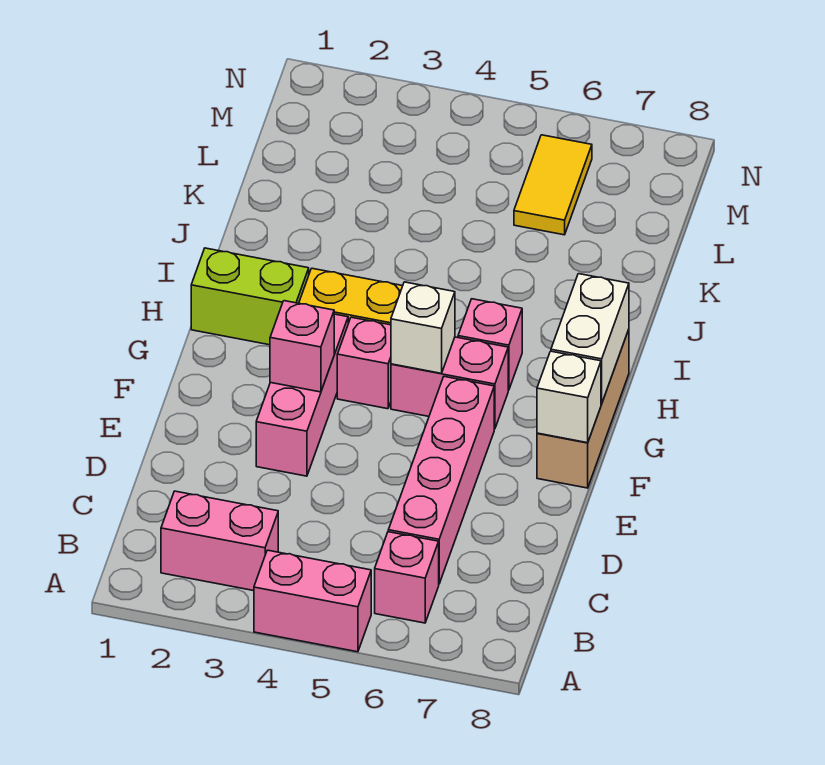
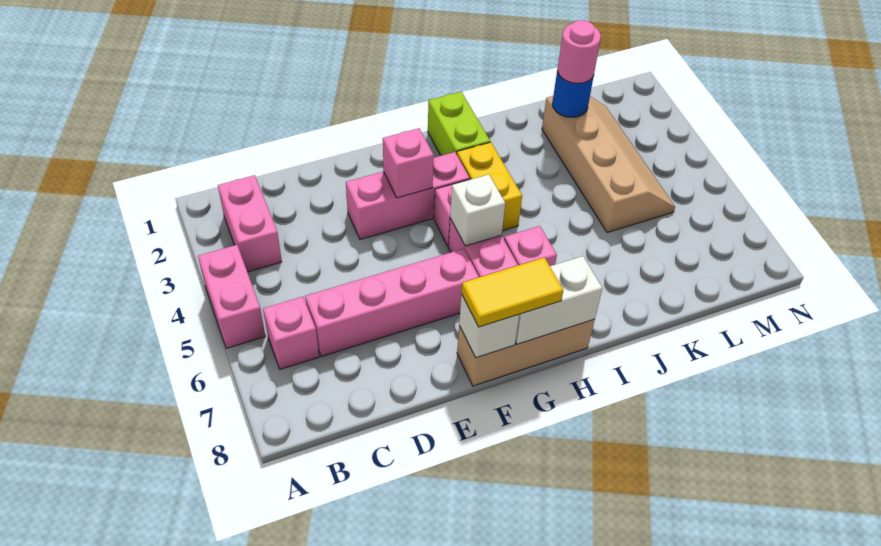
none -> tan slope K2:L5 level 1 top K
none -> blue round brick K2 level 2
none -> pink round brick K2 level 3
yellow tile L6:M6 level 1 -> yellow tile F8:G8 level 3

